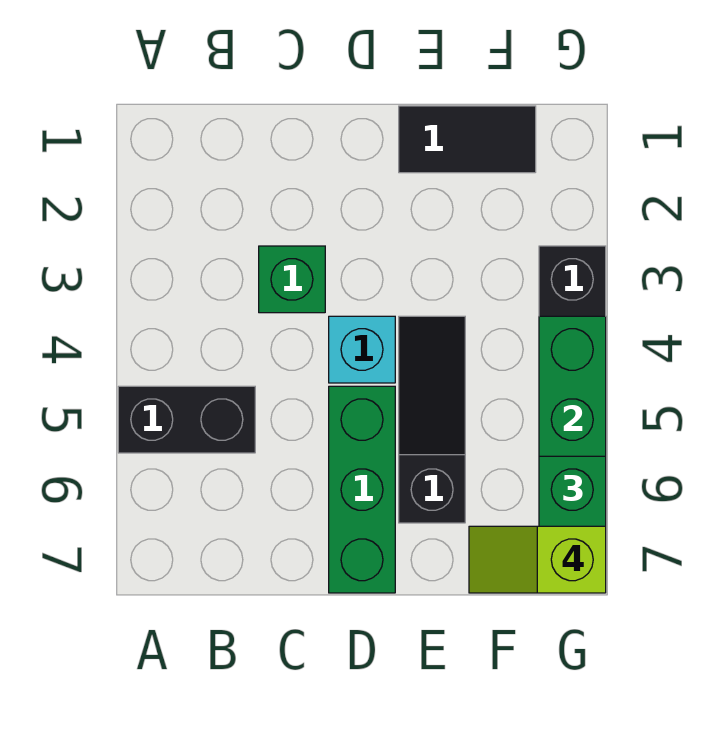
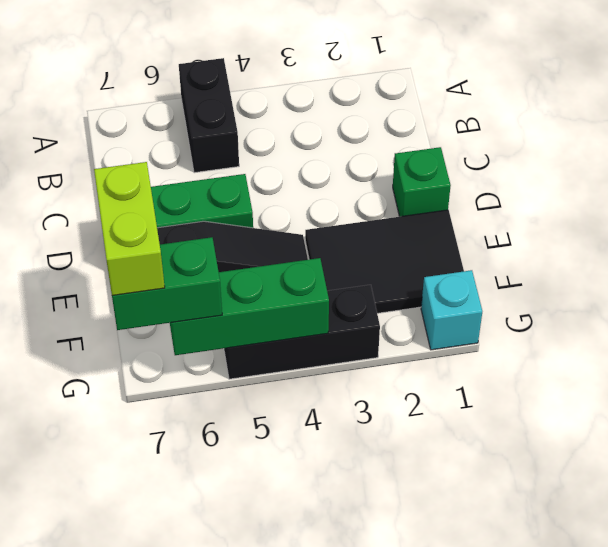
green brick C3 level 1 -> green brick D1 level 1
cyan brick D4 level 1 -> cyan brick G1 level 1
black tile E1:F1 level 1 -> black tile E1:F3 level 1
lime slope F7:G7 level 4 top G -> lime brick F7:G7 level 4

